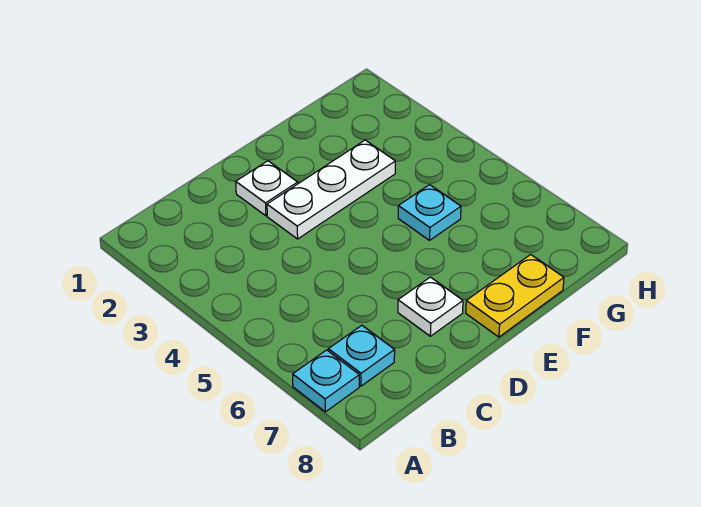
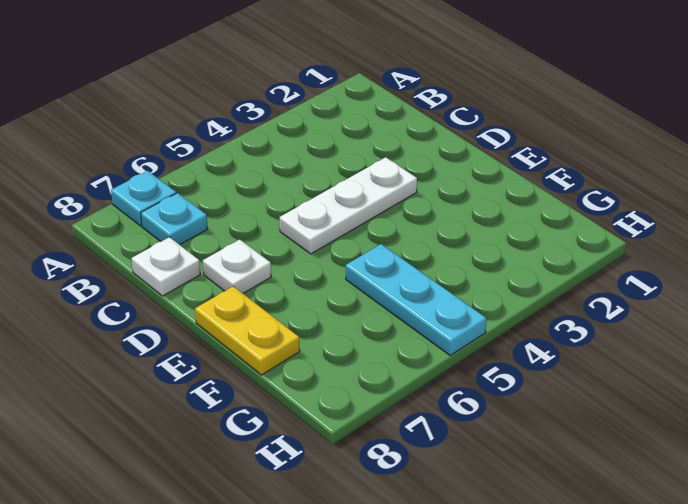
white plate D2 level 1 -> white plate C8 level 1
white plate D3:F3 level 1 -> white plate D3:D5 level 1
cyan plate F5 level 1 -> cyan plate F5:H5 level 1

